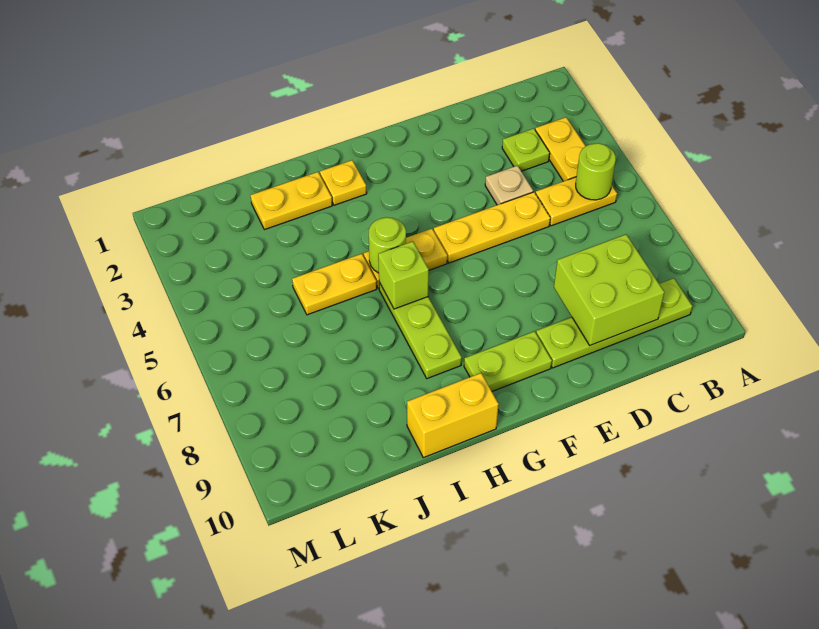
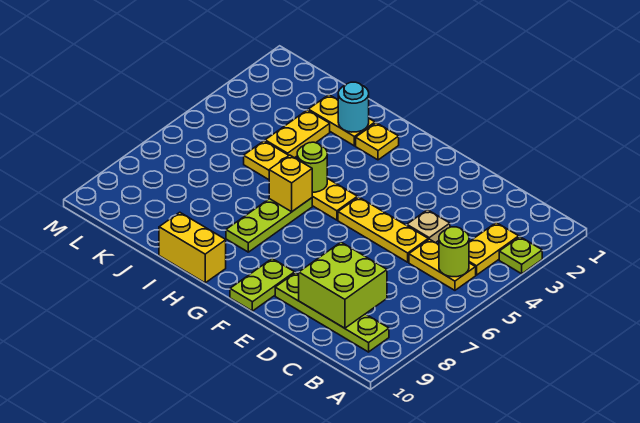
lime plate C3 level 1 -> lime plate A3 level 1
lime plate F9:G9 level 1 -> lime plate F9:F10 level 1
lime brick H6 level 2 -> yellow brick H6 level 2
none -> cyan round brick I2 level 2
none -> yellow plate J3:J4 level 1

